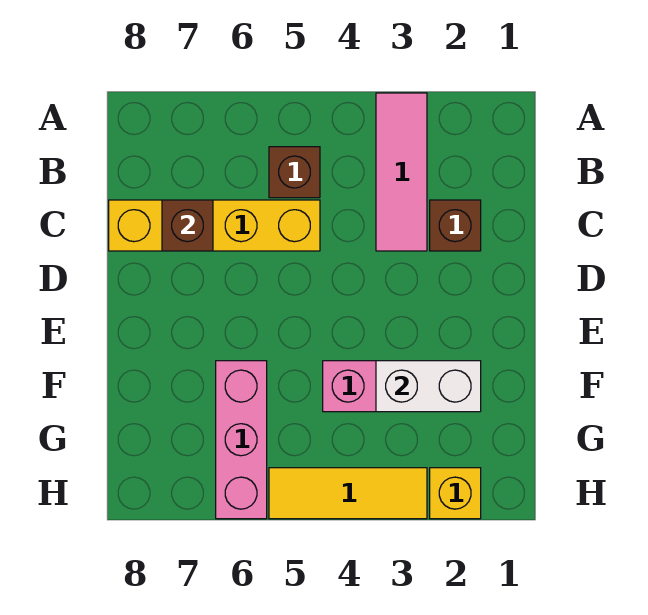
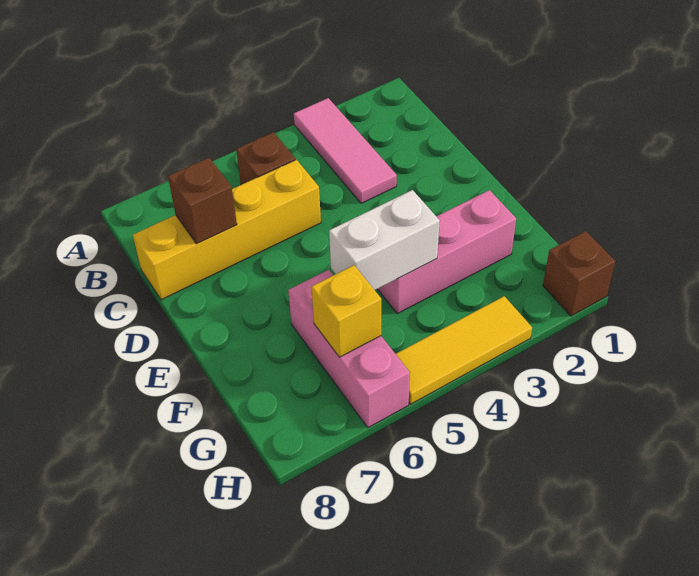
brown brick C2 level 1 -> brown brick H1 level 1
white brick F2:F3 level 2 -> white brick F4:F5 level 2
yellow brick H2 level 1 -> yellow brick G6 level 2

